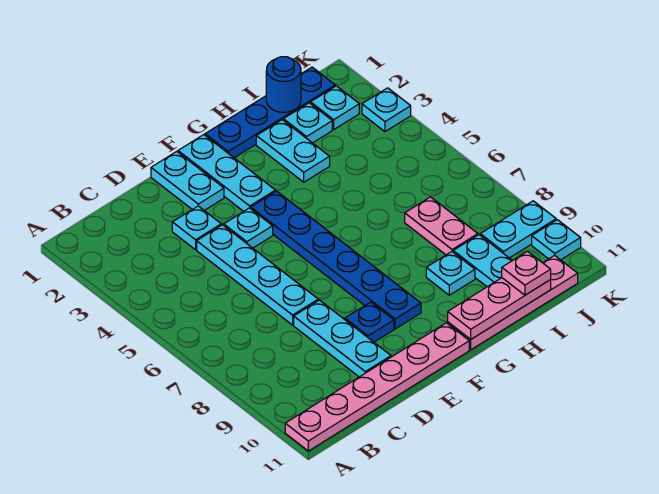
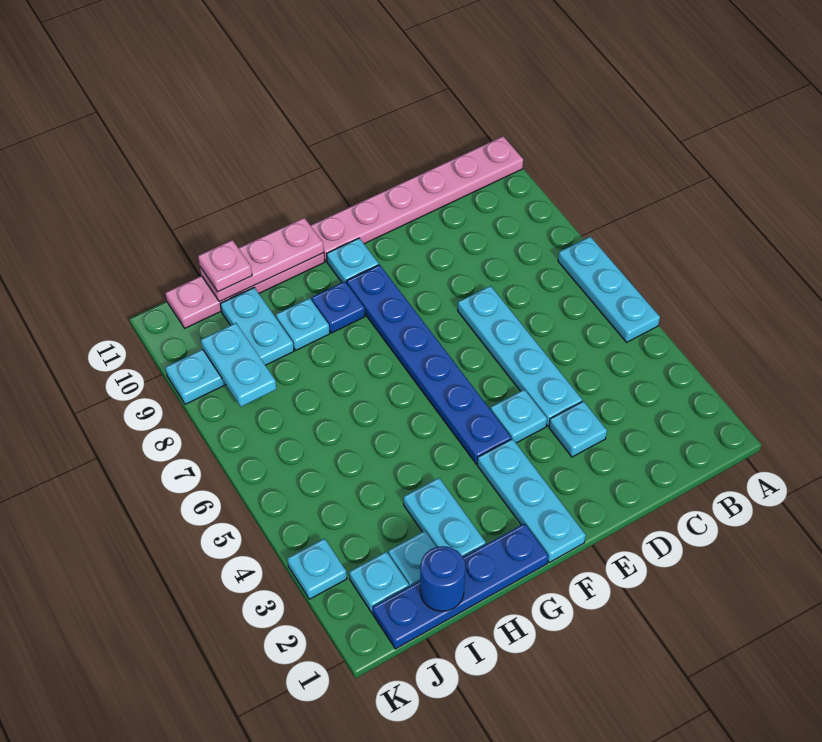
cyan plate D8:D10 level 1 -> cyan plate A5:A7 level 1
cyan plate E1:E2 level 1 -> cyan plate J8:J9 level 2
blue plate E9 level 1 -> blue plate G9 level 1
pink plate I7:I8 level 1 -> none
cyan plate K10 level 1 -> cyan plate F10 level 1

